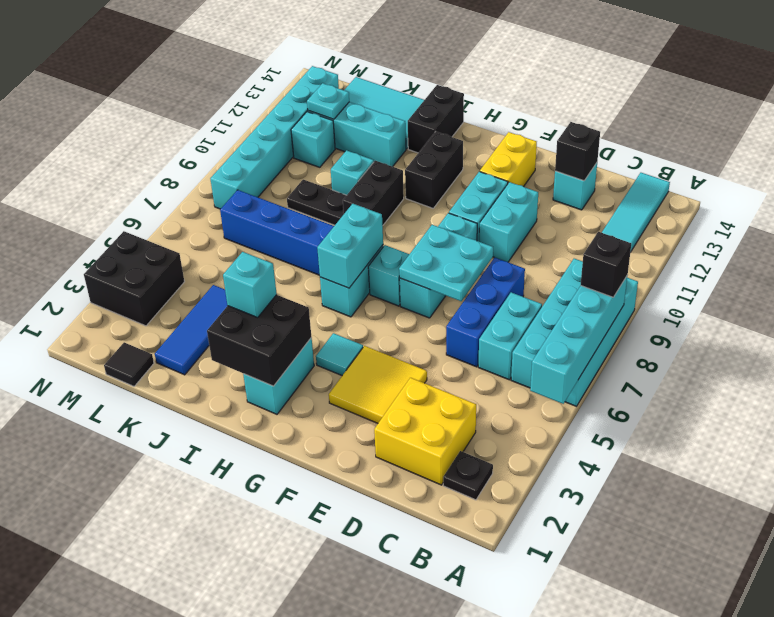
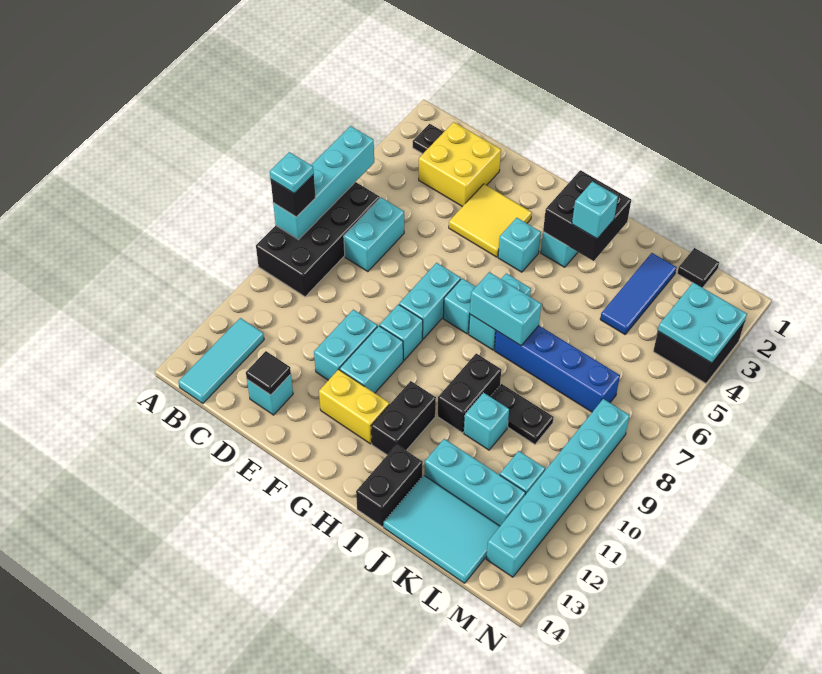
cyan brick A6:B9 level 1 -> black brick A6:B9 level 1
blue brick D6:D8 level 1 -> none
black brick D13 level 2 -> black tile D13 level 2
cyan plate E7:F8 level 2 -> cyan plate M3:N4 level 2
yellow brick F12:F13 level 1 -> yellow brick F12:G12 level 1
cyan tile G4 level 1 -> cyan brick G4 level 1
cyan brick H6:H7 level 2 -> cyan brick H7:I7 level 2
cyan plate L12 level 2 -> cyan plate A8 level 4

